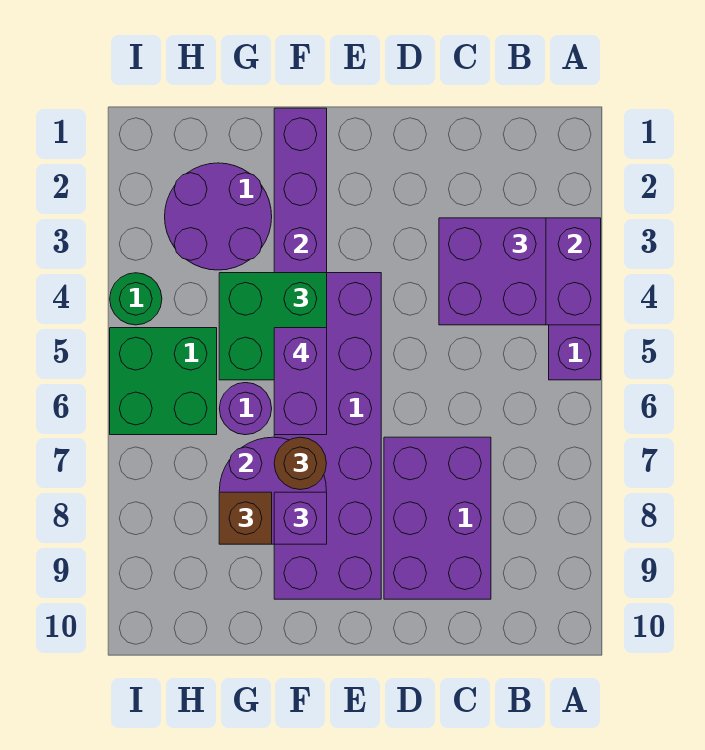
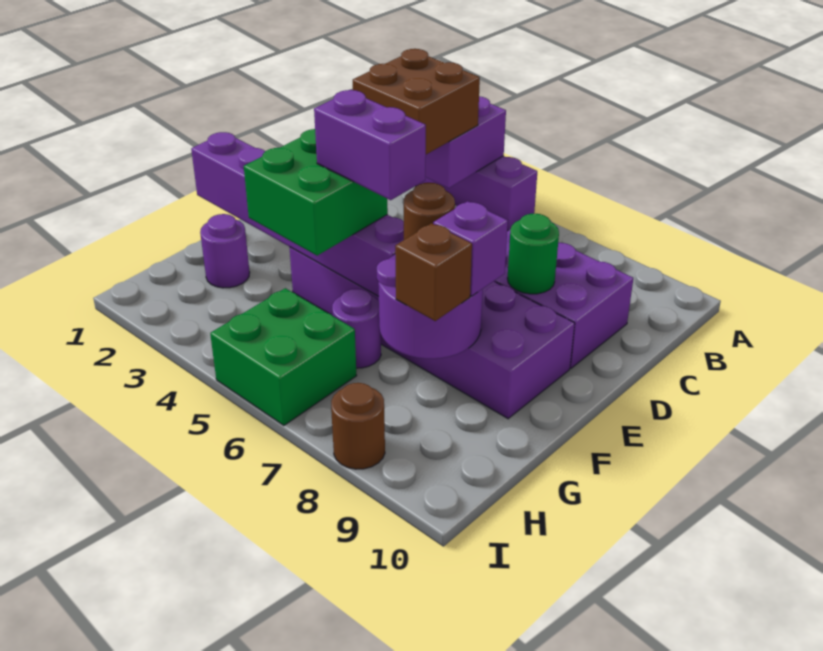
purple brick B3:C4 level 3 -> brown brick B3:C4 level 3
purple round brick G2:H3 level 1 -> purple round brick G2 level 1
green round brick I4 level 1 -> green round brick D8 level 2
none -> brown round brick I8 level 1

